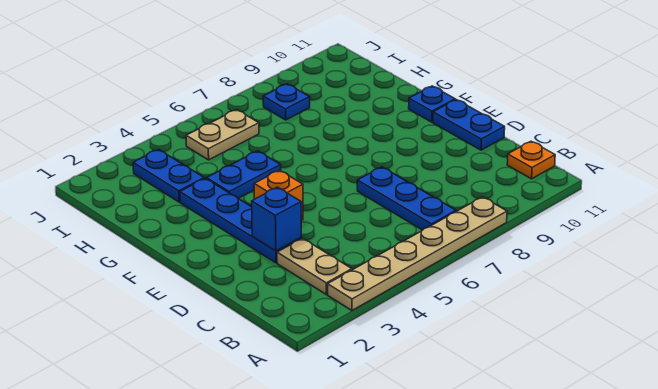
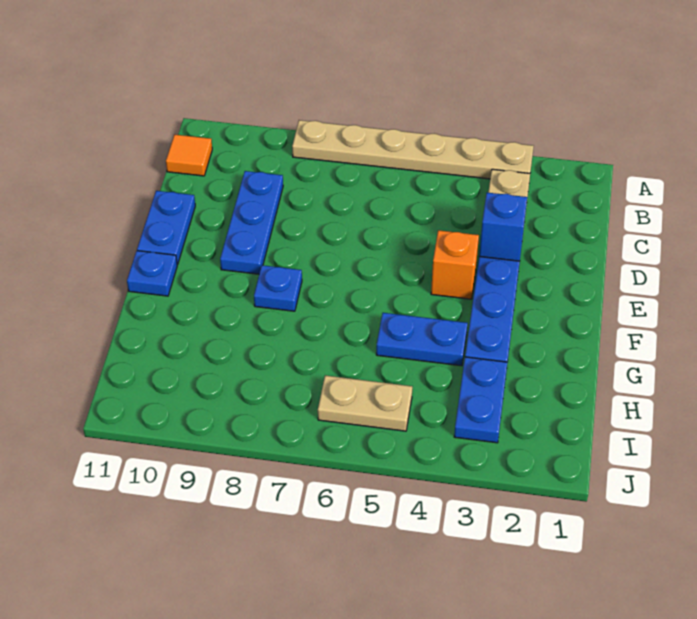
blue plate B7:D7 level 1 -> blue plate C9:E9 level 1
orange plate B11 level 1 -> orange tile B11 level 1
blue plate I8 level 1 -> blue plate F8 level 1

